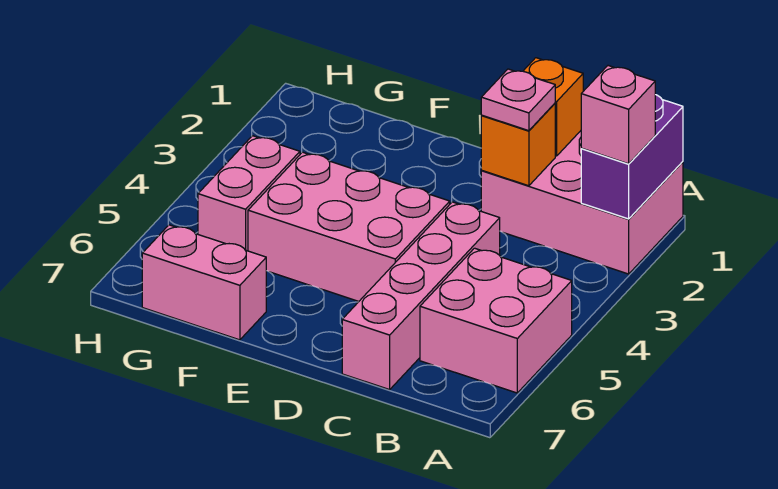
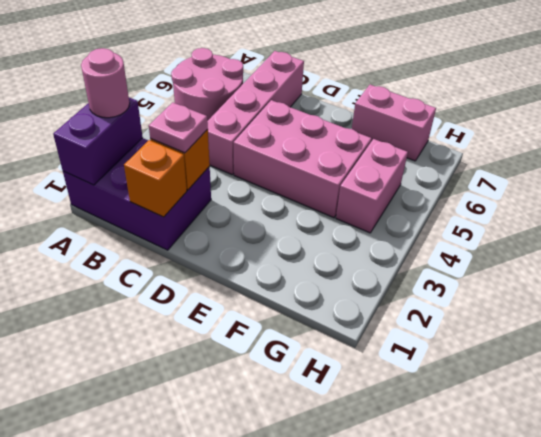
pink brick A1:C2 level 1 -> purple brick A1:C2 level 1
pink brick A2 level 3 -> pink round brick A2 level 3
pink brick A5:B6 level 1 -> pink round brick A5:B6 level 1

